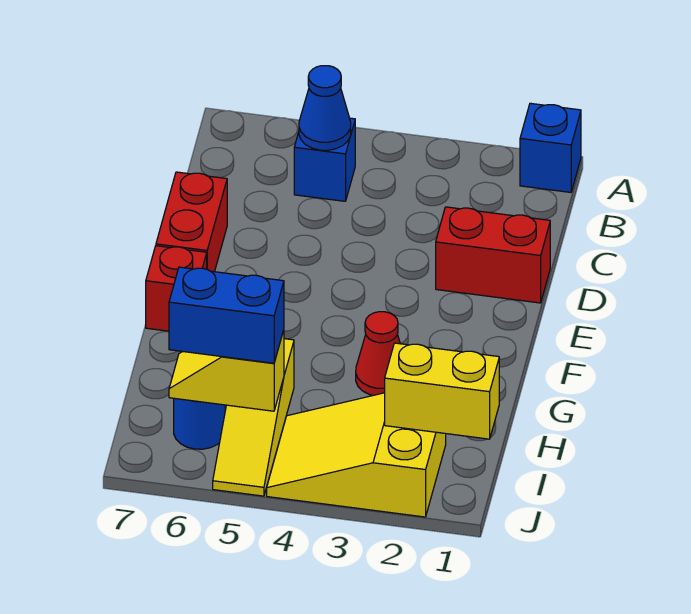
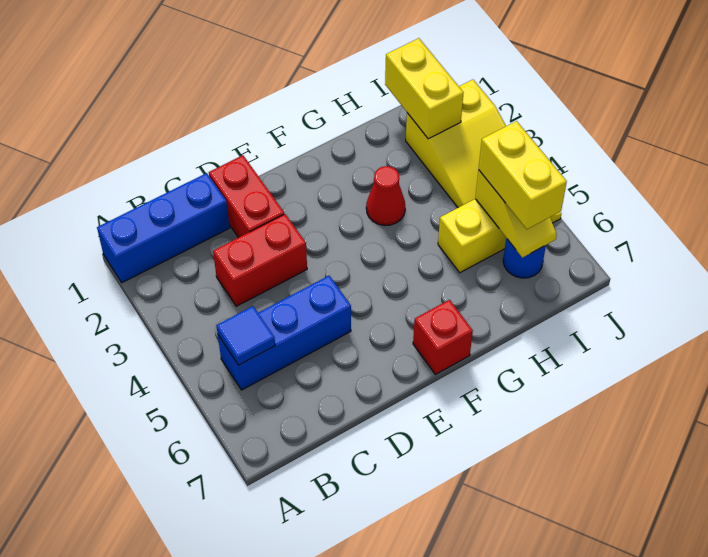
blue brick A1 level 1 -> blue brick A1:C1 level 1
blue brick B5 level 1 -> blue brick B5:D5 level 1
blue cone B5 level 2 -> blue tile B5 level 2
red brick D7:E7 level 1 -> red brick C3:D3 level 1
blue brick I5:I6 level 3 -> yellow brick I5:I6 level 3

